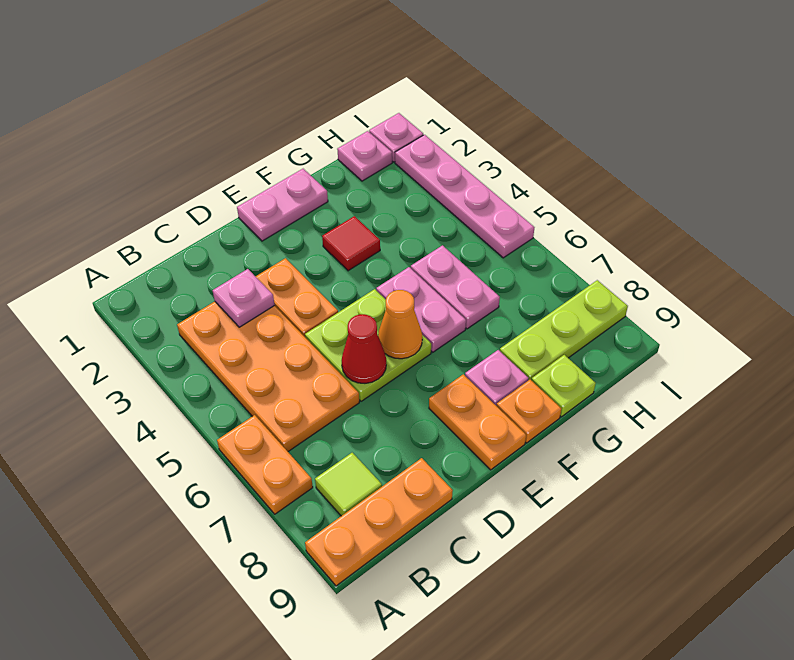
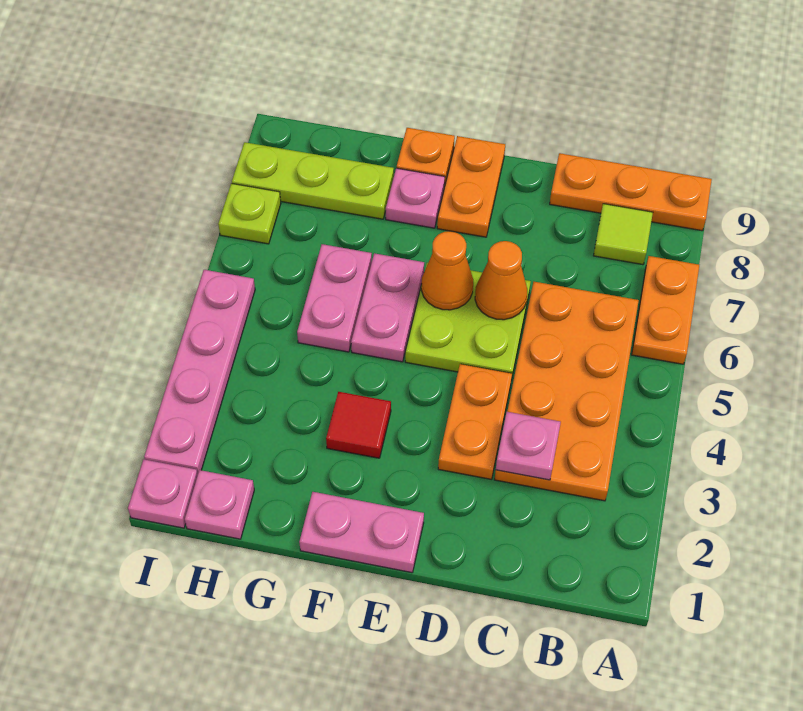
red cone D6 level 2 -> orange cone D6 level 2
lime plate G9 level 1 -> lime plate I7 level 1

